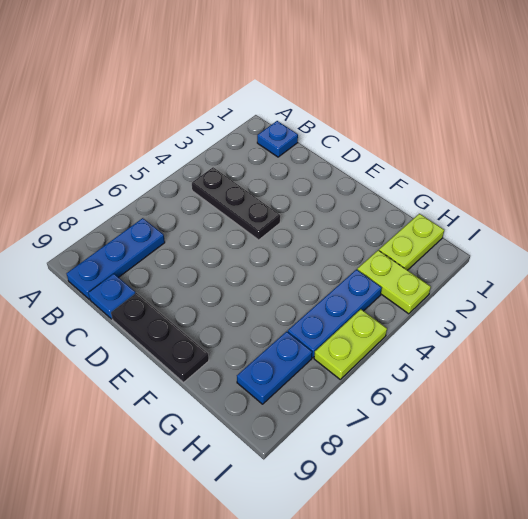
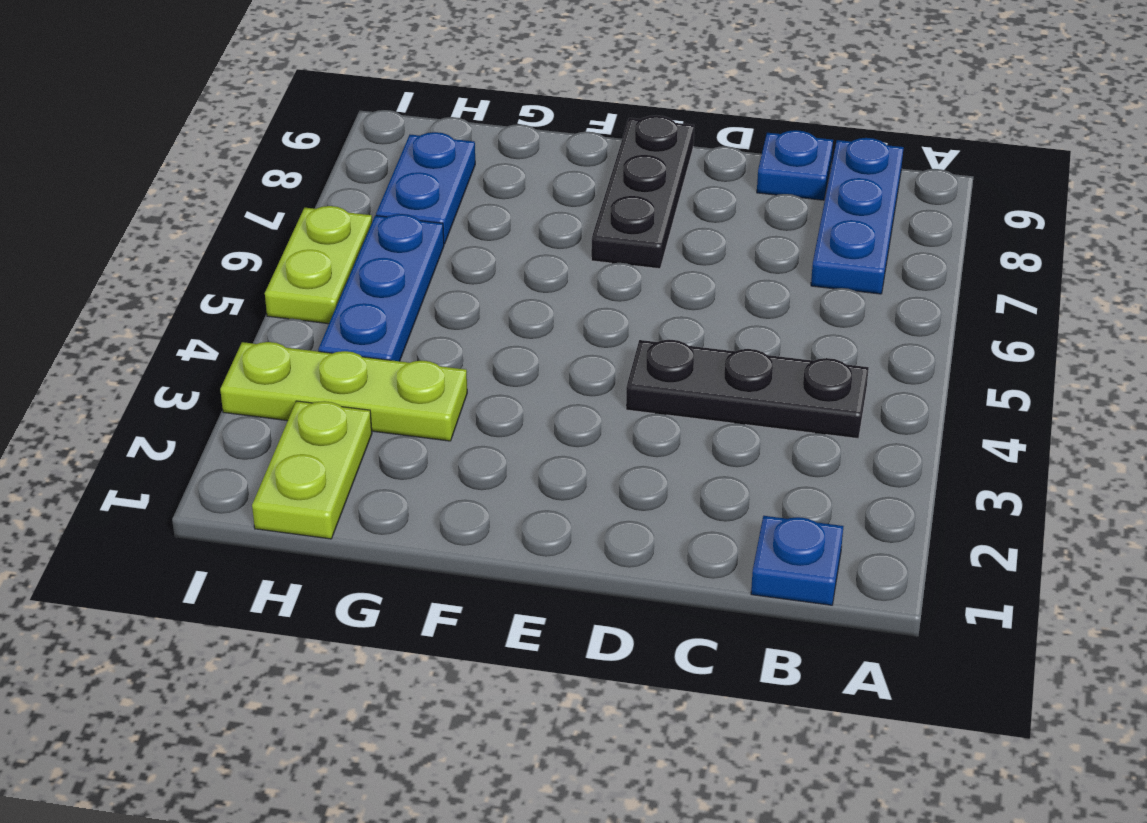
black plate D9:F9 level 1 -> black plate E7:E9 level 1
lime plate H3:I3 level 1 -> lime plate G3:I3 level 1

